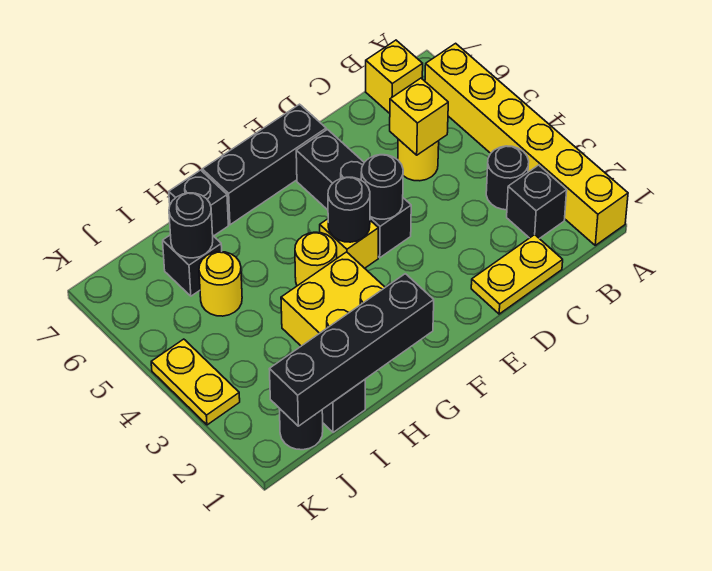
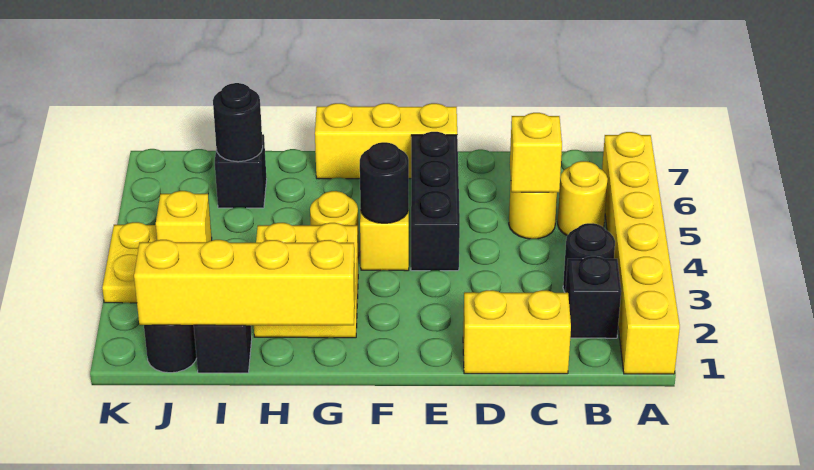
yellow brick B7 level 1 -> yellow brick J4 level 1
yellow plate C1:D1 level 1 -> yellow brick C1:D1 level 1
black round brick E4 level 2 -> none
black brick E7:G7 level 1 -> yellow brick E7:G7 level 1
black brick G1:J1 level 2 -> yellow brick G1:J1 level 2
black brick H7 level 1 -> none
yellow round brick I5 level 1 -> yellow round brick B5 level 1

